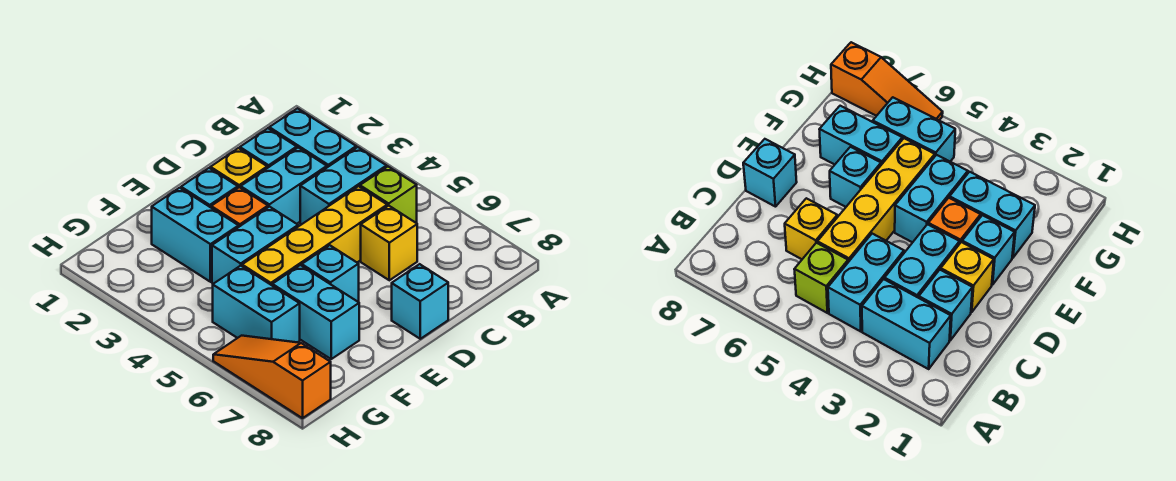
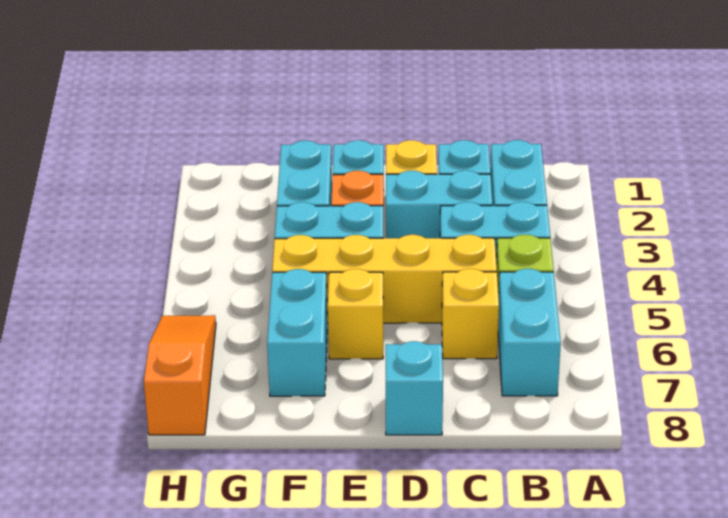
cyan brick E6 level 1 -> yellow brick E6 level 1
cyan brick G5:G6 level 1 -> cyan brick B6:B7 level 1

